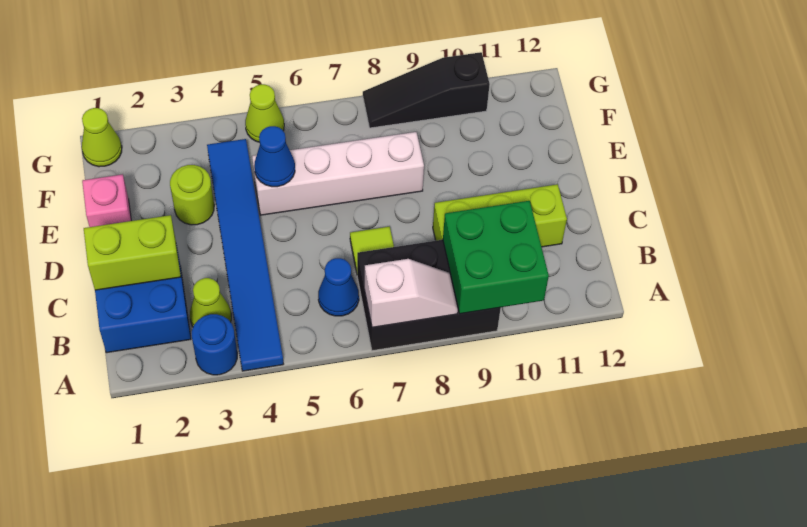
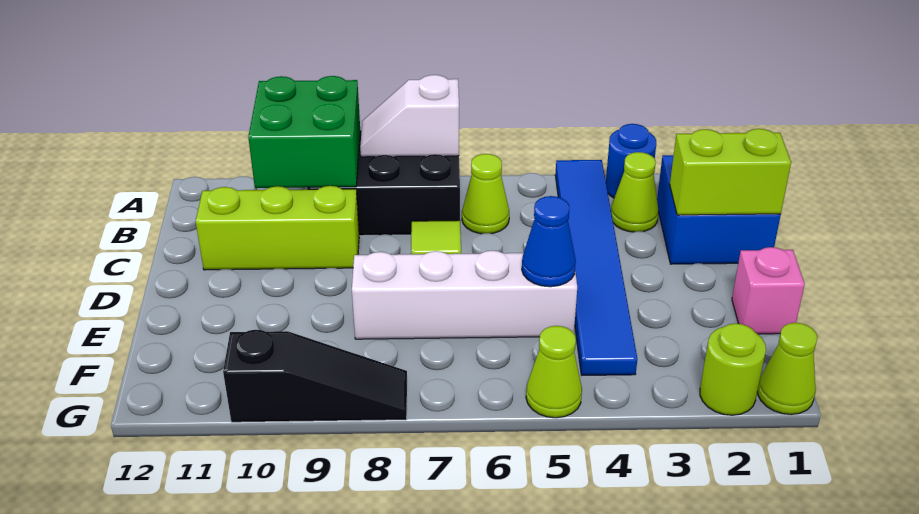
blue cone B6 level 1 -> lime cone B6 level 1
lime round brick E3 level 1 -> lime round brick G2 level 1

